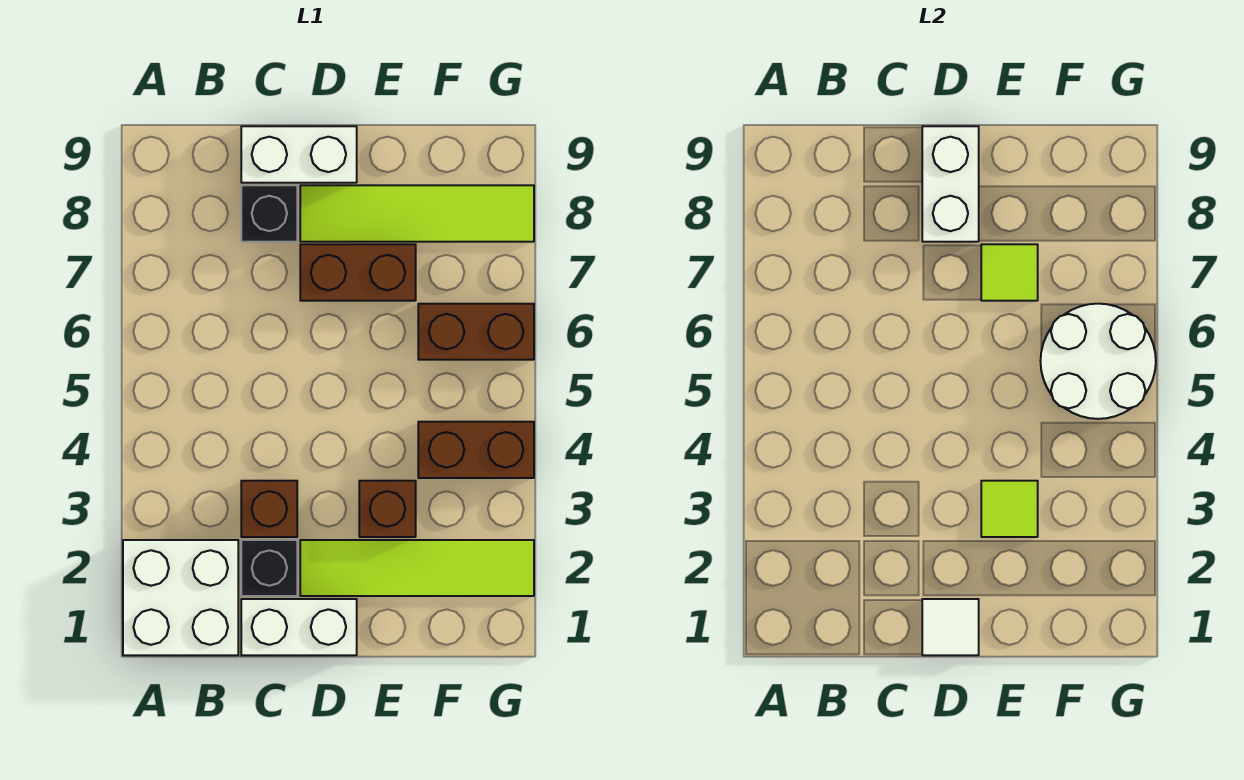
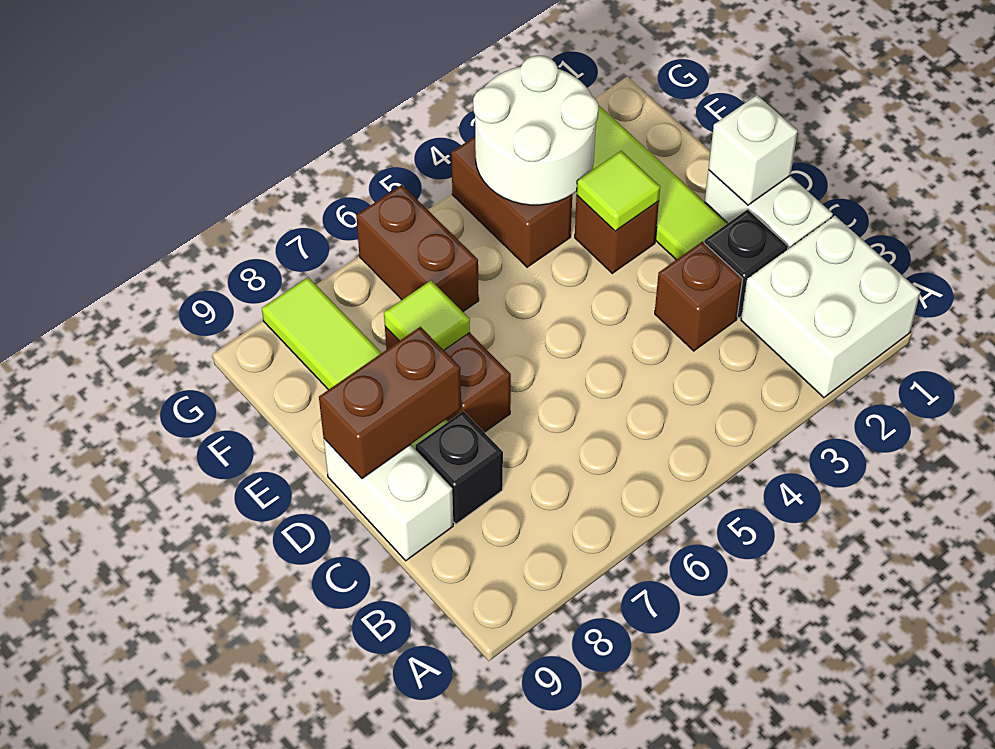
white tile D1 level 2 -> white brick D1 level 2
white brick D8:D9 level 2 -> brown brick D8:D9 level 2
white round brick F5:G6 level 2 -> white round brick F3:G4 level 2

